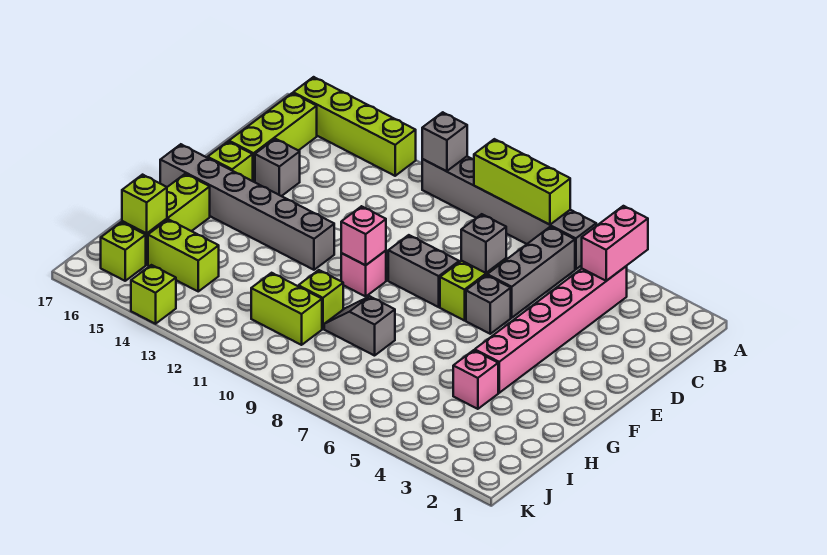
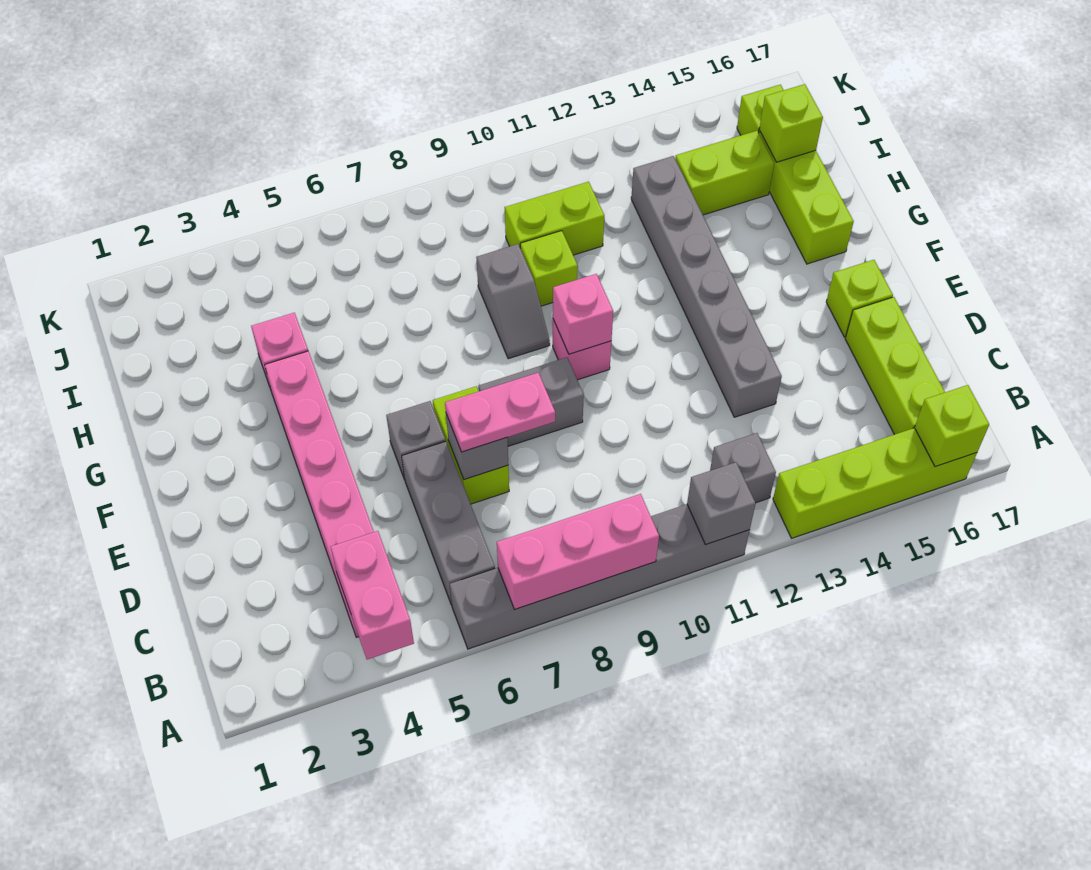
lime brick A7:A9 level 2 -> pink brick A7:A9 level 2
none -> pink plate D7:D8 level 3
grey brick D15 level 1 -> grey brick B12 level 1
grey brick F12:F17 level 1 -> grey brick D13:I13 level 1
grey slope H8:H9 level 1 top 8 -> grey slope G9:H9 level 1 top H
lime brick K14 level 1 -> lime brick A16 level 2

